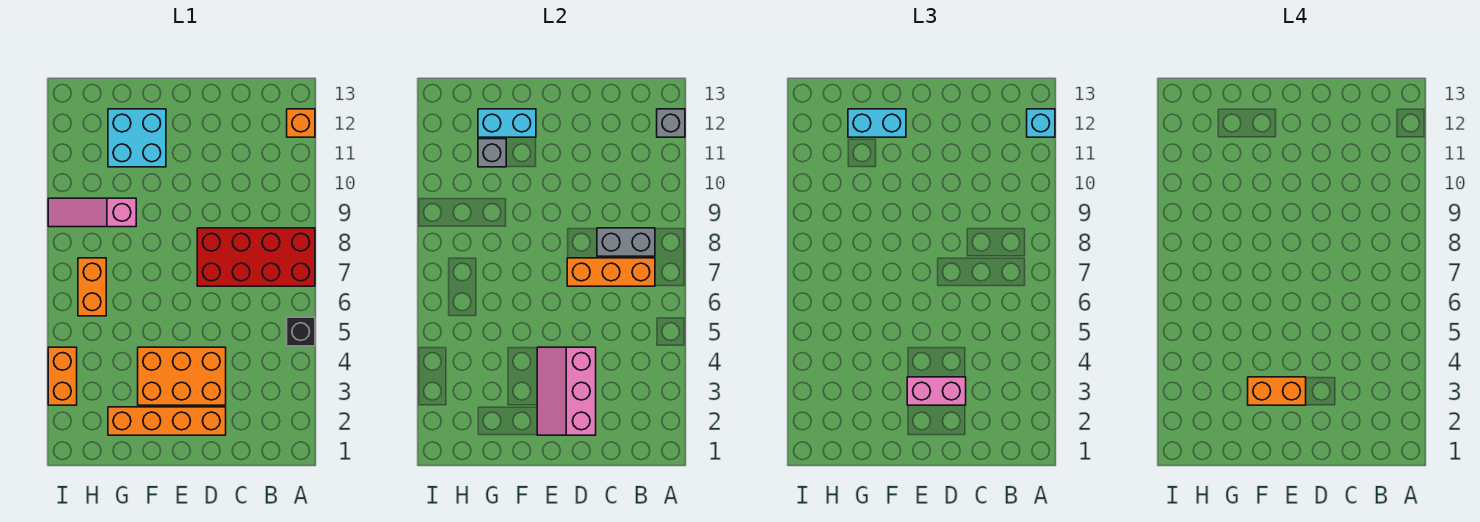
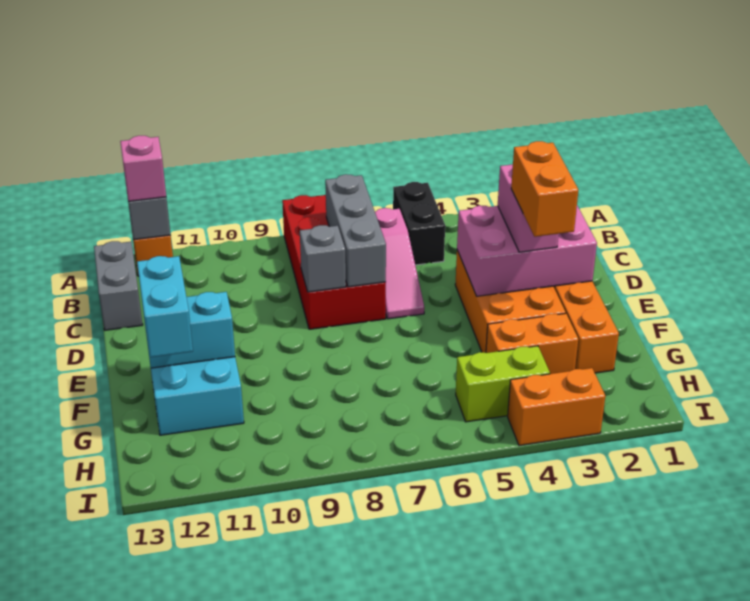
black brick A5 level 1 -> black brick A5:B5 level 1
cyan brick A12 level 3 -> pink brick A12 level 3
orange brick B7:D7 level 2 -> grey brick B7:D7 level 2
grey brick B8:C8 level 2 -> grey brick B13:C13 level 1
pink slope D2:E4 level 2 top D -> pink brick D2:E4 level 2
cyan brick F12:G12 level 2 -> cyan brick F11:F12 level 2
pink slope G9:I9 level 1 top G -> pink slope B6:D6 level 1 top B
grey brick G11 level 2 -> grey brick D8 level 2
none -> lime brick H4:H5 level 1
orange brick H6:H7 level 1 -> orange brick G3:G4 level 1

